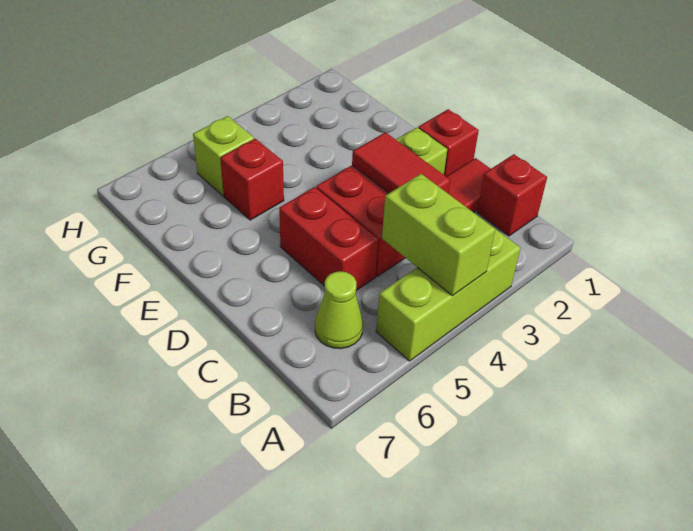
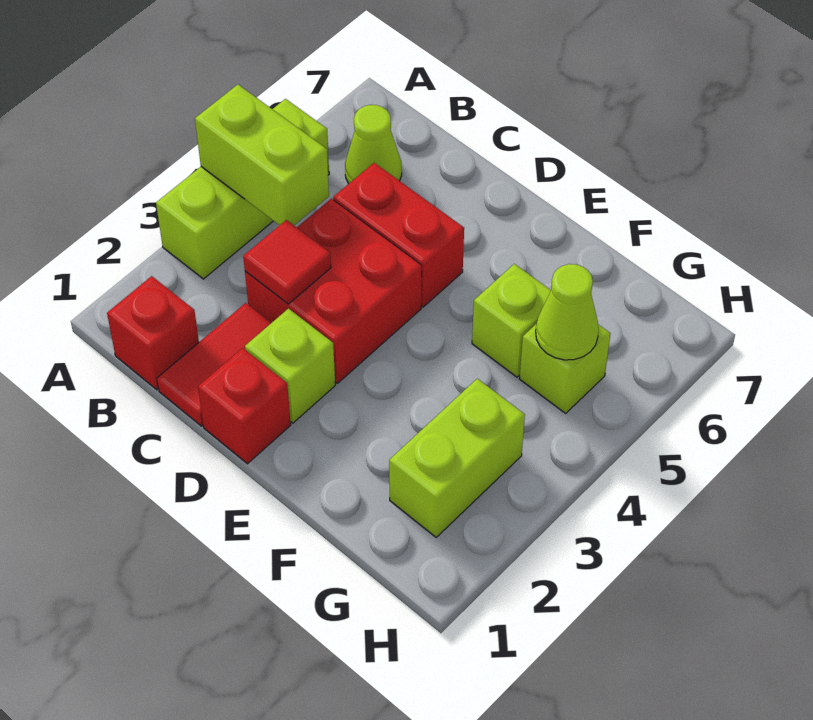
red tile C3:D3 level 2 -> red tile C3 level 2
red brick F5 level 1 -> lime brick F5 level 1
none -> lime brick G2:G3 level 1
none -> lime cone G5 level 2

